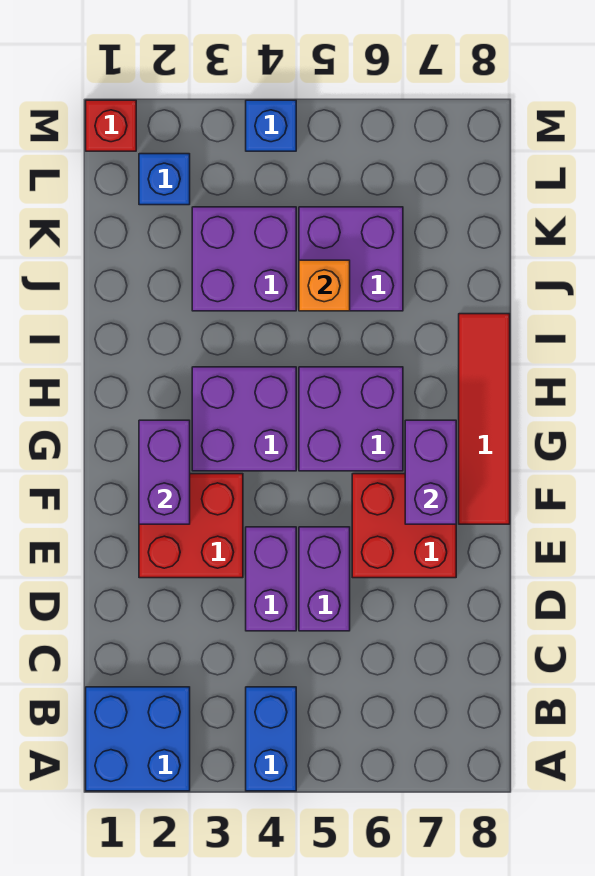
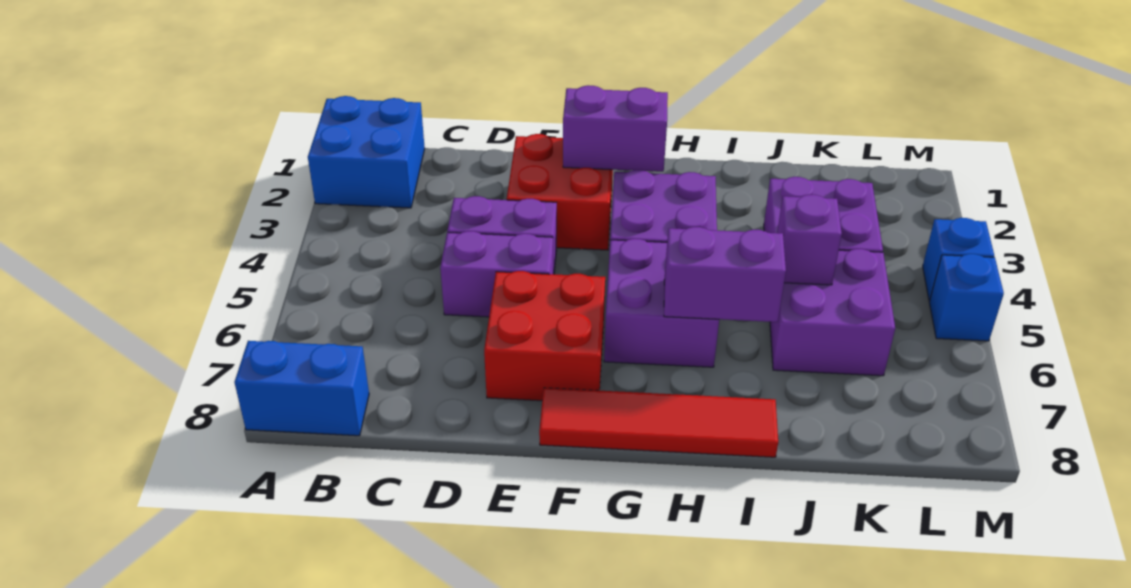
blue brick A4:B4 level 1 -> blue brick A8:B8 level 1
purple brick F7:G7 level 2 -> purple brick H6:I6 level 2
orange brick J5 level 2 -> purple brick J5 level 2
blue brick L2 level 1 -> blue brick M5 level 1
red brick M1 level 1 -> none

